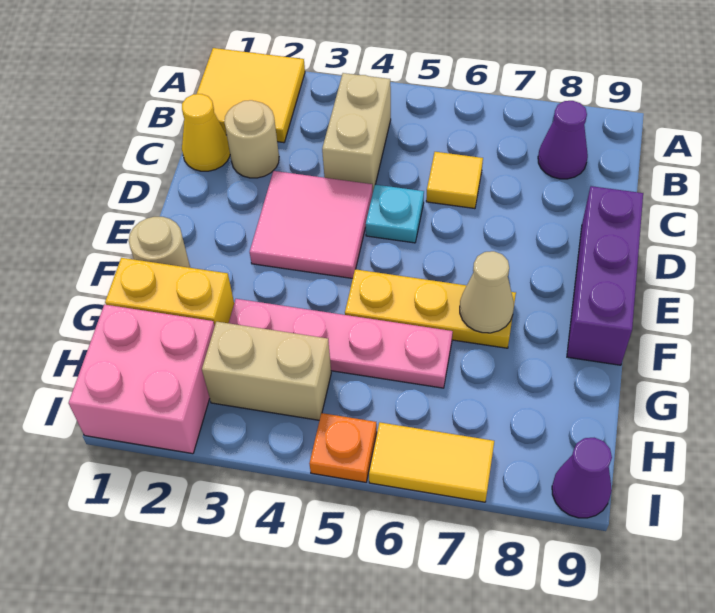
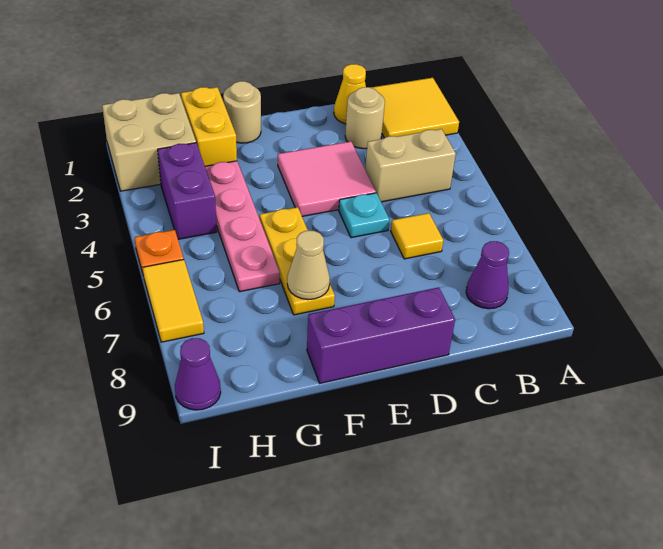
pink brick H1:I2 level 1 -> tan brick H1:I2 level 1
tan brick H3:H4 level 1 -> purple brick H3:H4 level 1

